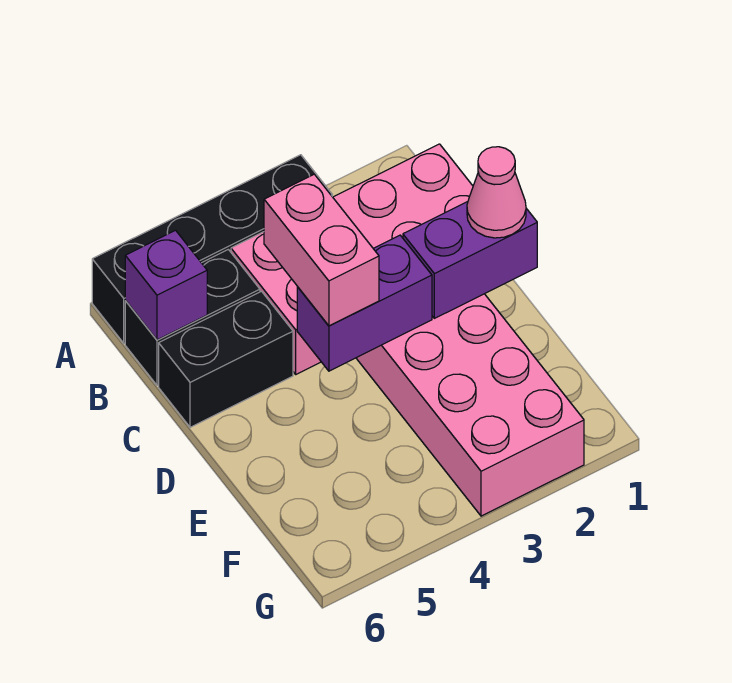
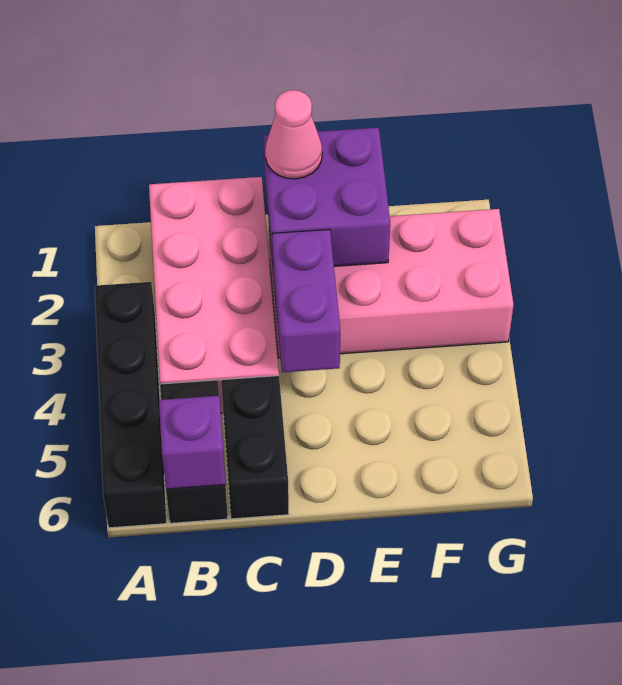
pink brick C4:D4 level 3 -> none
purple brick D1:D2 level 2 -> purple brick D1:E2 level 2

